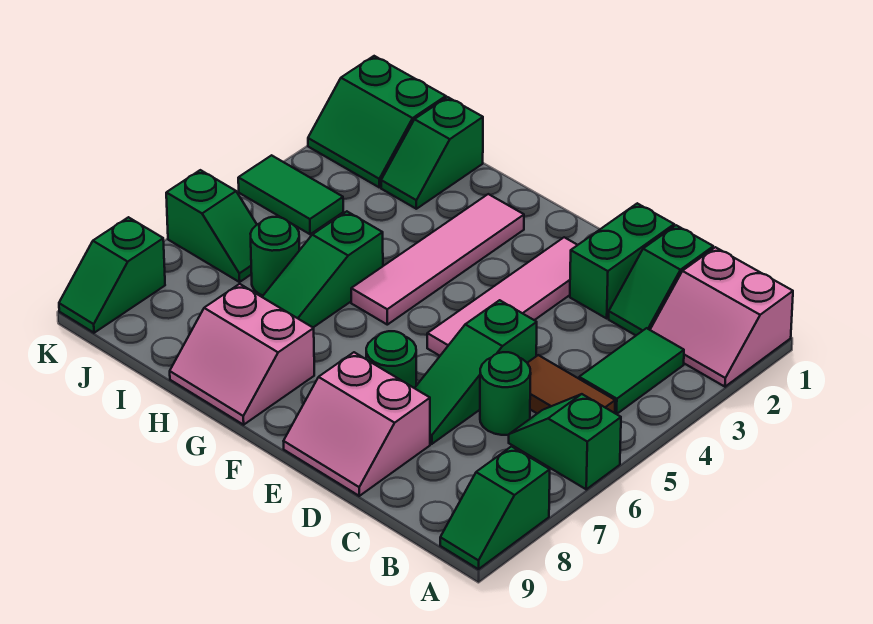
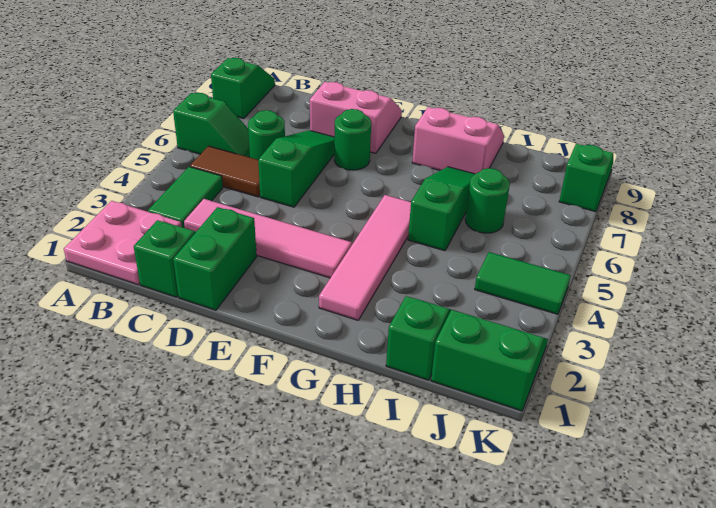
pink slope A1:B2 level 1 top 1 -> pink plate A1:B2 level 1
pink tile E2:E5 level 1 -> pink tile C3:F3 level 1
green slope J6:K6 level 1 top K -> none

